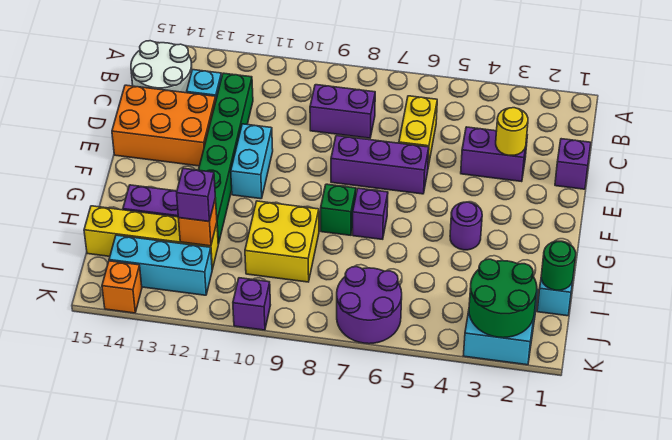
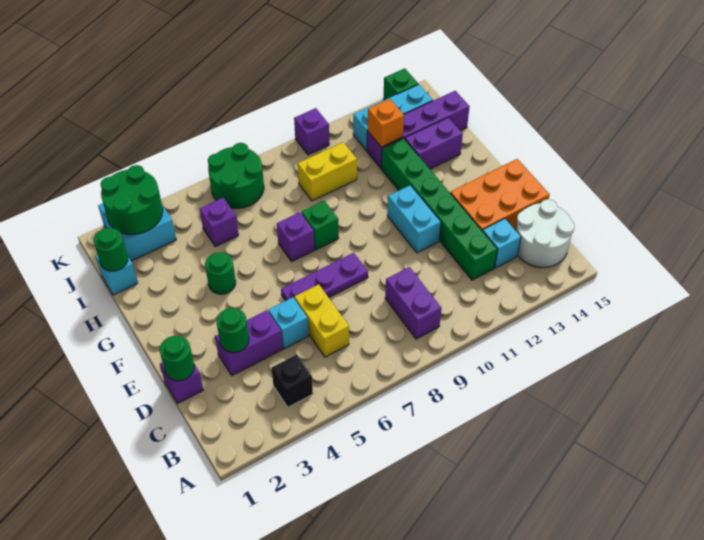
none -> black brick B4 level 1
purple brick C8:C9 level 1 -> purple brick B9:C9 level 1
none -> green round brick D1 level 2
yellow round brick D3 level 2 -> green round brick D3 level 2
none -> cyan brick D5 level 1
purple brick E6:E8 level 1 -> purple plate E6:E8 level 1
purple round brick G4 level 1 -> green round brick G4 level 1
yellow brick H9:I10 level 1 -> yellow brick I9:I10 level 1
yellow brick I12:I15 level 1 -> purple brick I12:I15 level 1
purple brick I12 level 3 -> purple brick I5 level 1
purple round brick J6:K7 level 1 -> green round brick J6:K7 level 1
orange brick K14 level 1 -> green brick K14 level 1

